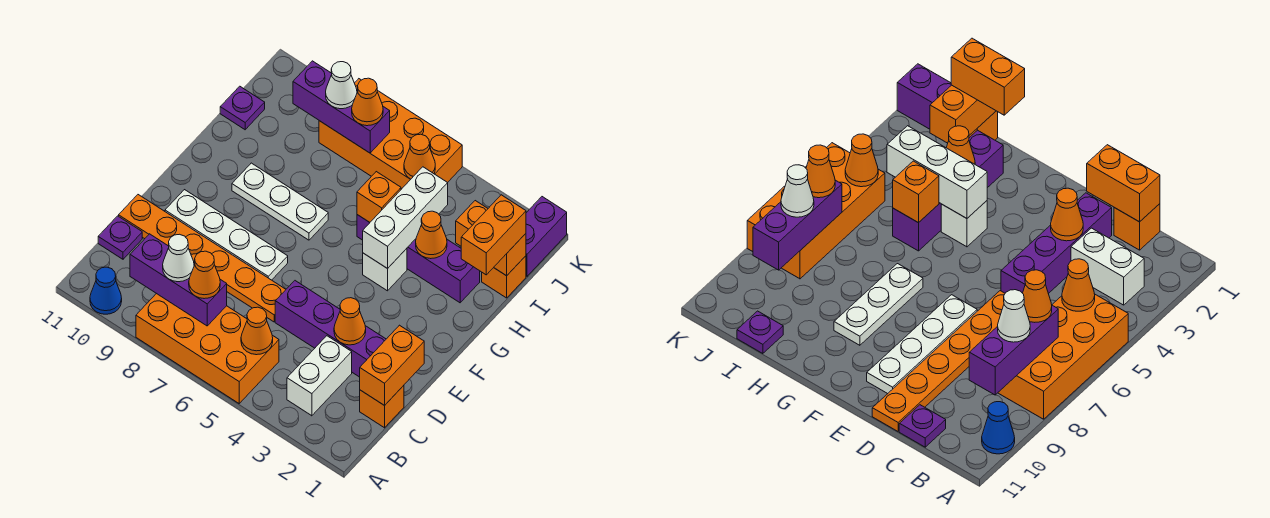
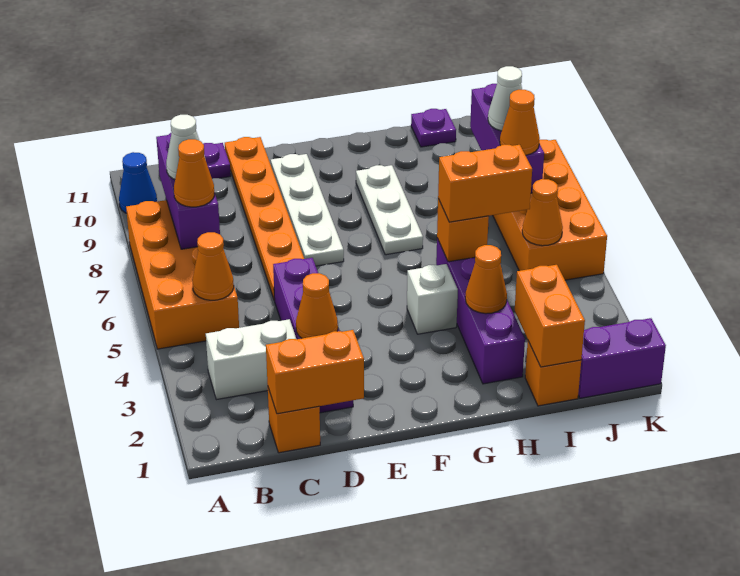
white brick G4:I4 level 2 -> none
orange brick H1:I1 level 3 -> orange brick H5:I5 level 3

